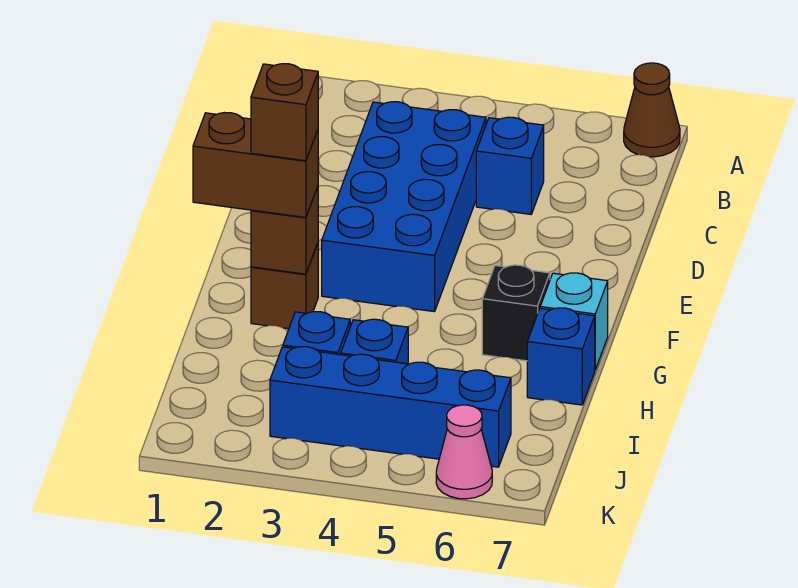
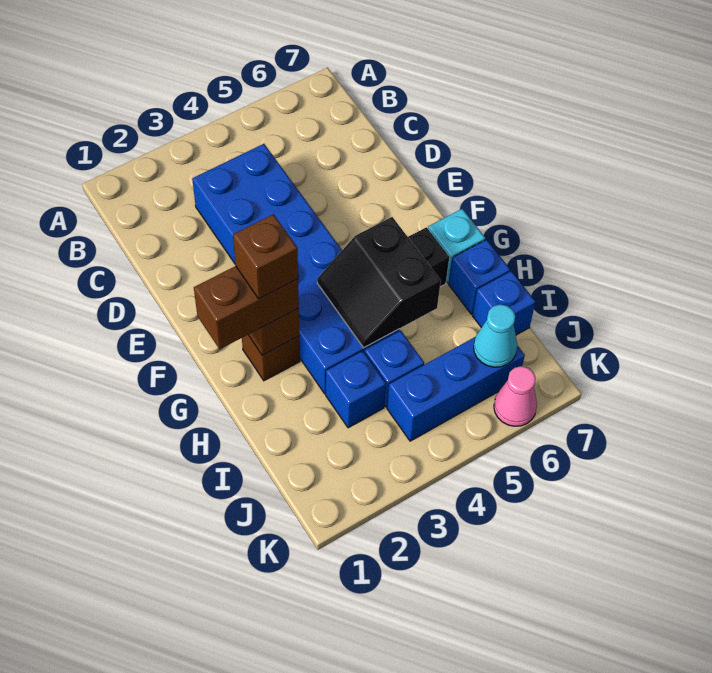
brown cone A7 level 1 -> none
blue brick C3:F4 level 1 -> blue brick C3:H4 level 1
blue brick C5 level 1 -> blue brick I7 level 1
none -> black slope G4:H5 level 2 top 5
blue brick J3:J6 level 1 -> blue brick J4:J6 level 1
none -> cyan cone J6 level 2

